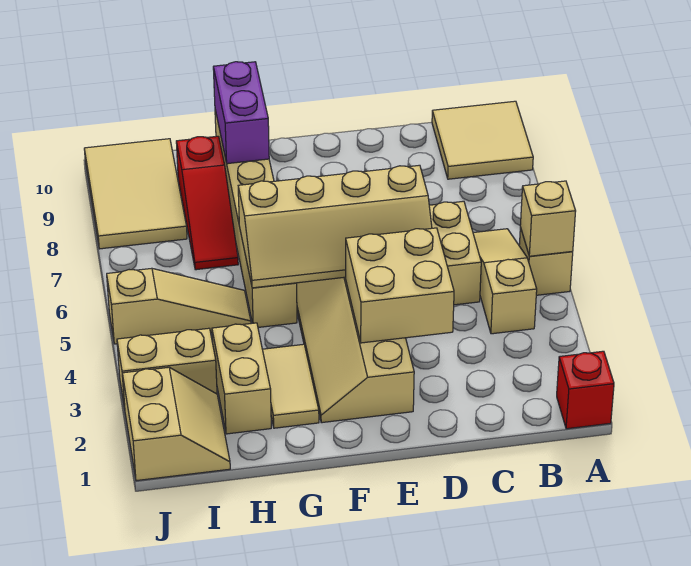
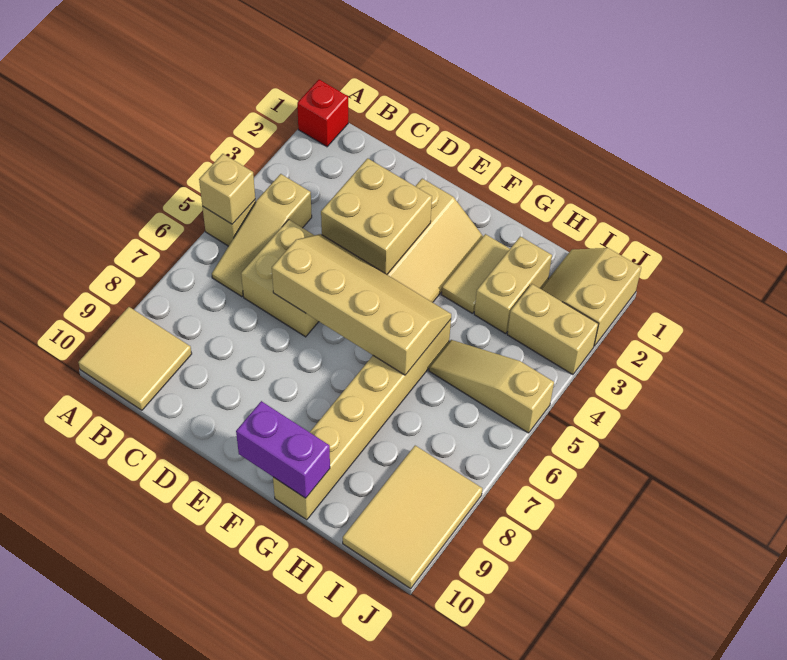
purple brick G9:G10 level 2 -> purple brick F10:G10 level 2
red slope H7:H9 level 1 top 9 -> none

